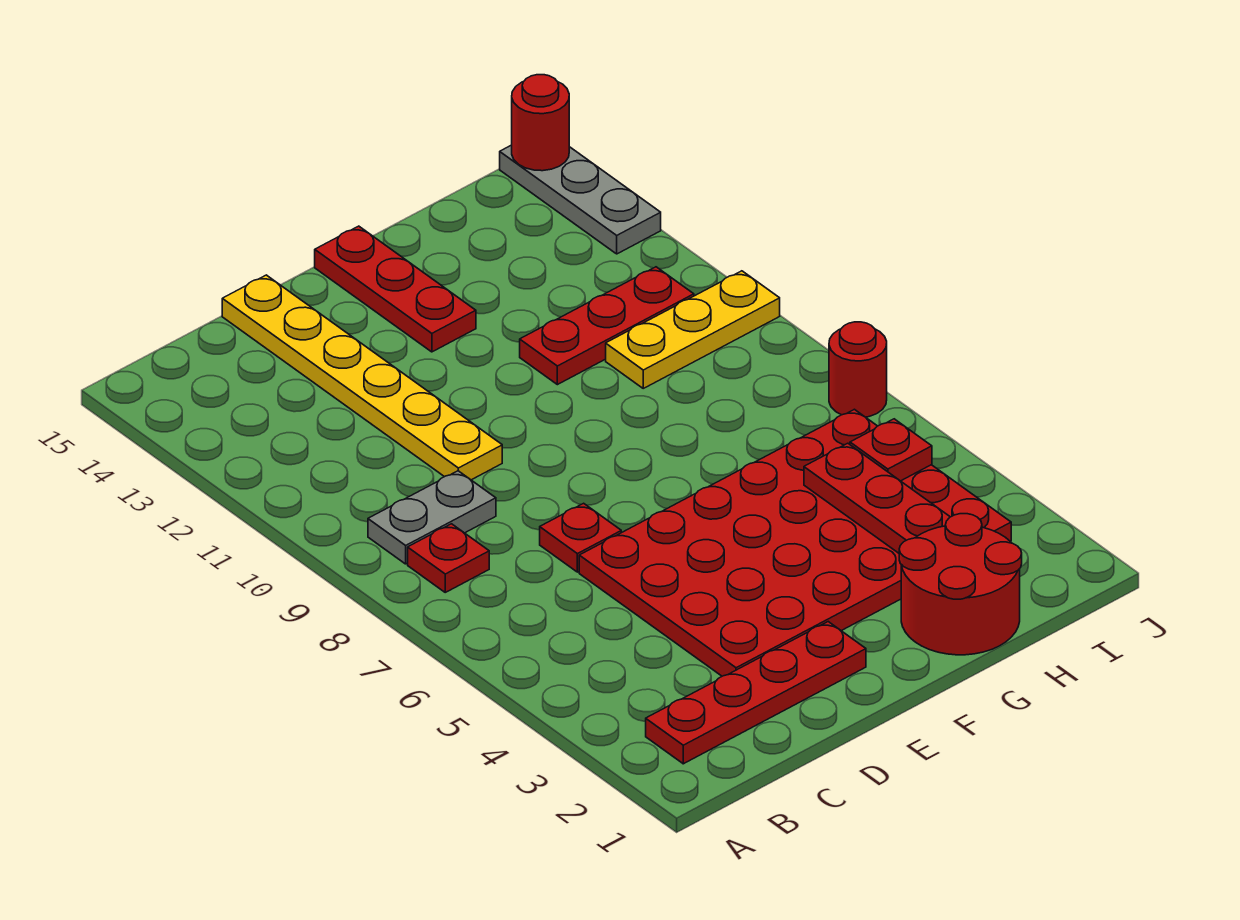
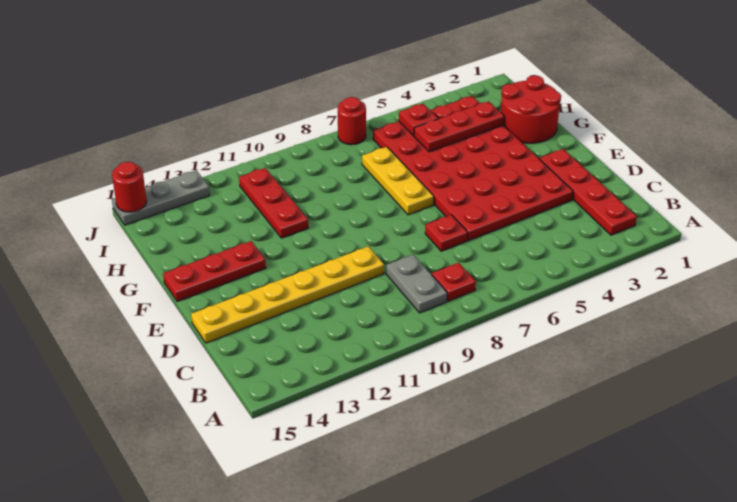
yellow plate H10:J10 level 1 -> yellow plate F7:H7 level 1

